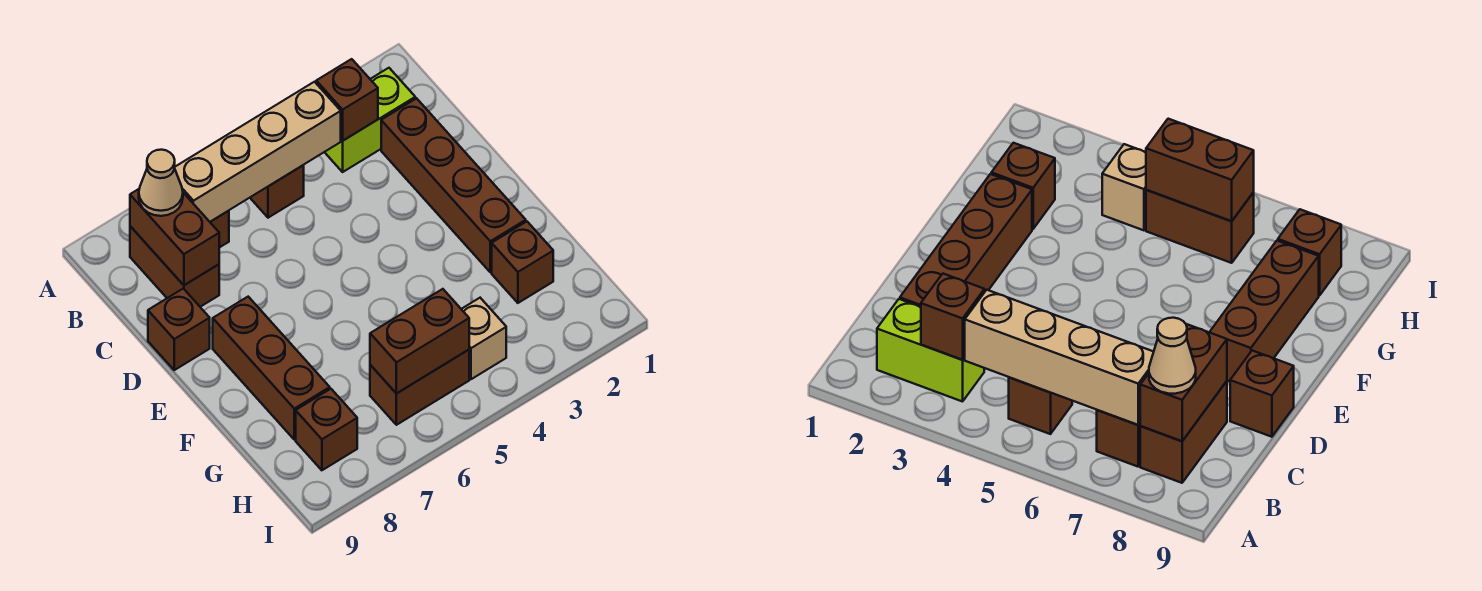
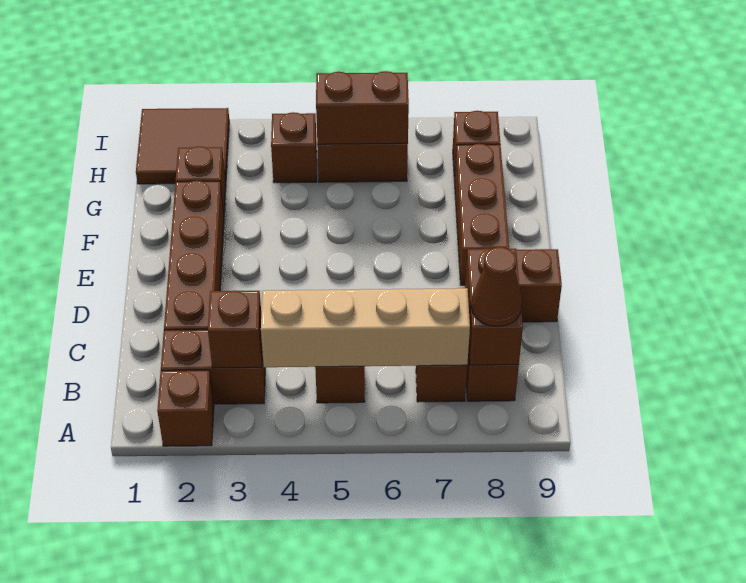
none -> brown brick A2 level 1
lime brick B2:B3 level 1 -> brown brick B2:B3 level 1
tan cone B8 level 3 -> brown cone B8 level 3
none -> brown tile H1:I2 level 1
tan brick H4 level 1 -> brown brick H4 level 1

